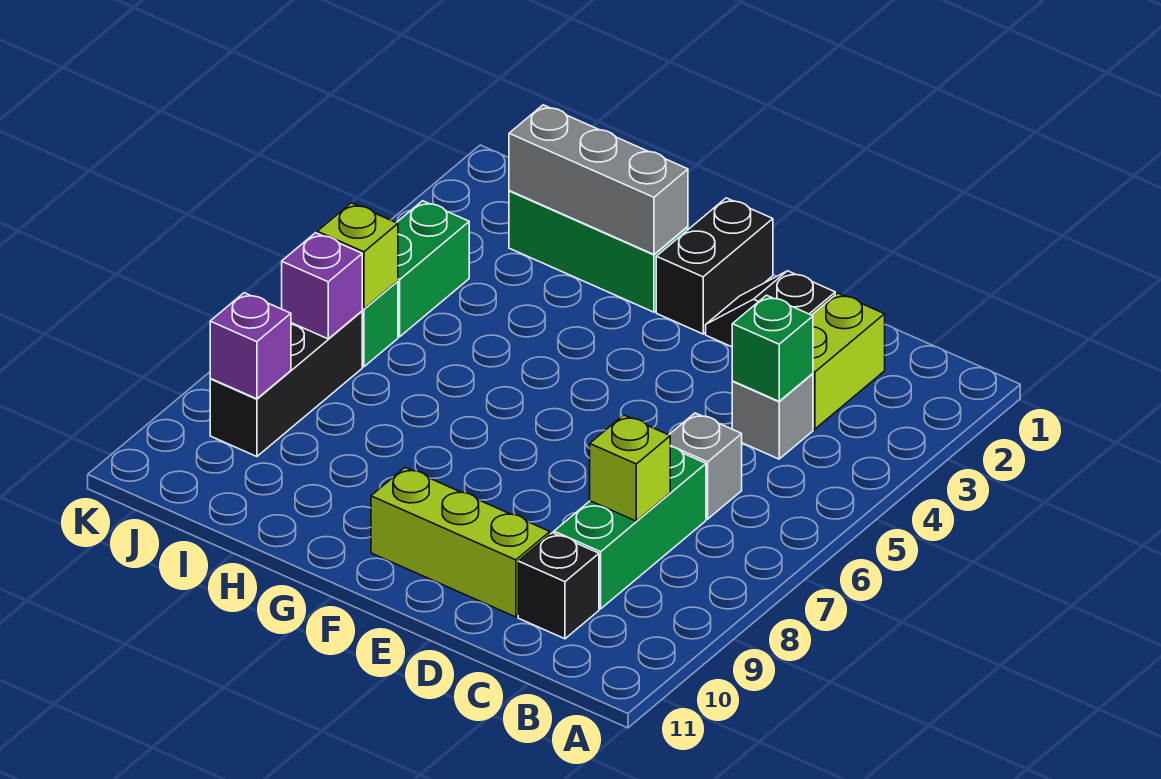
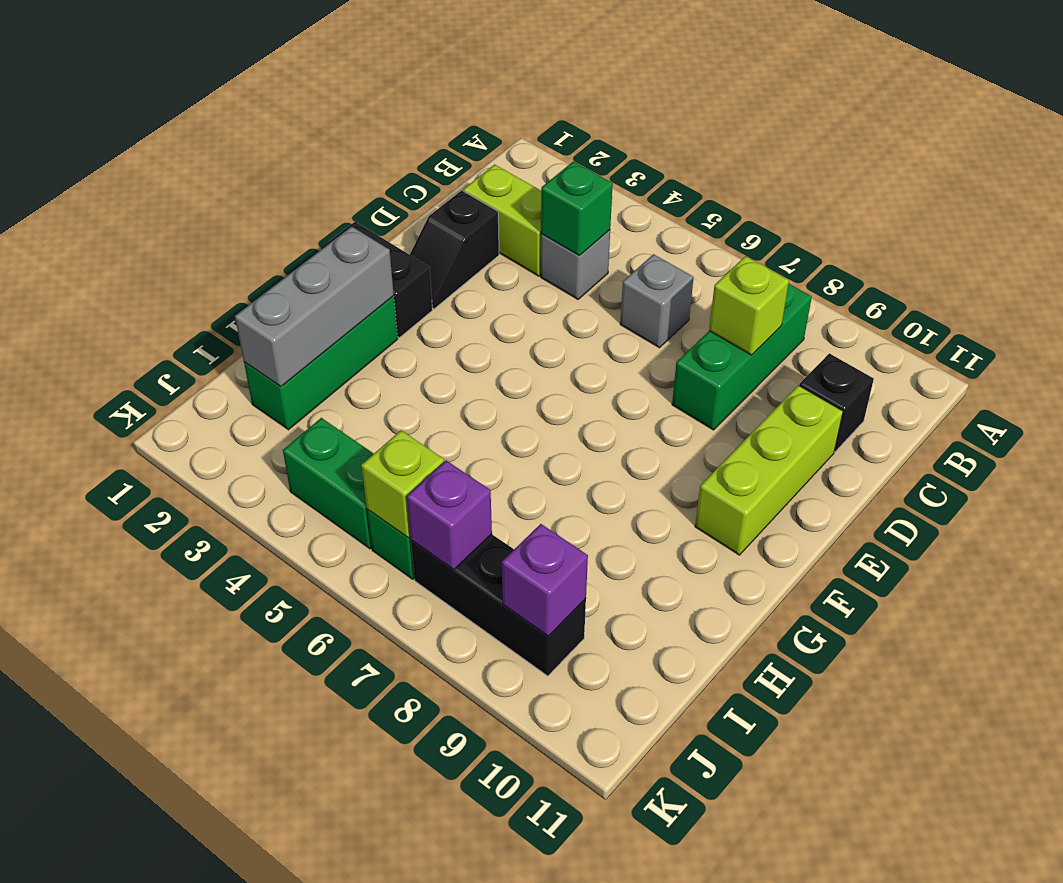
green brick C7:C9 level 1 -> green brick B8:D8 level 1

